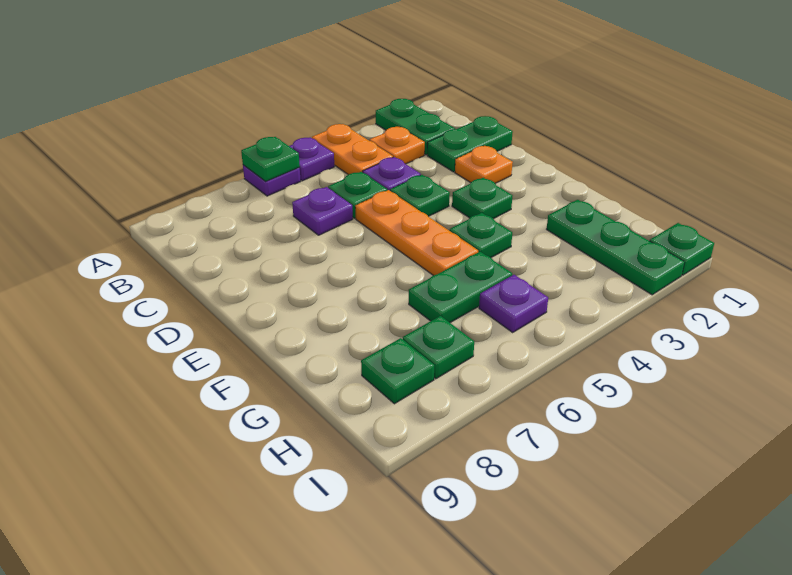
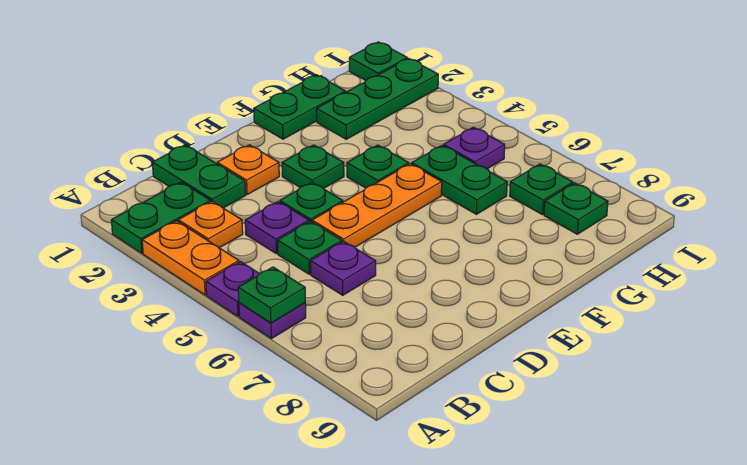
orange plate A4:B4 level 1 -> orange plate A3:A4 level 1
none -> green plate F1:G1 level 1

